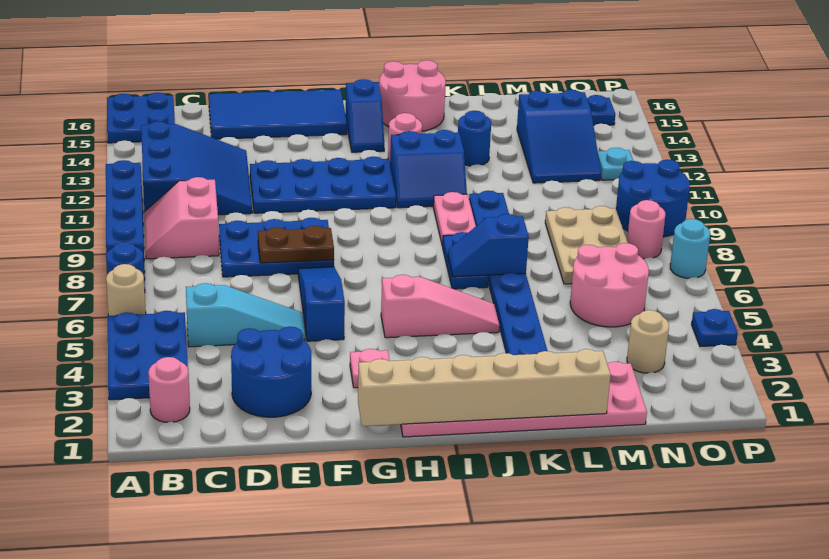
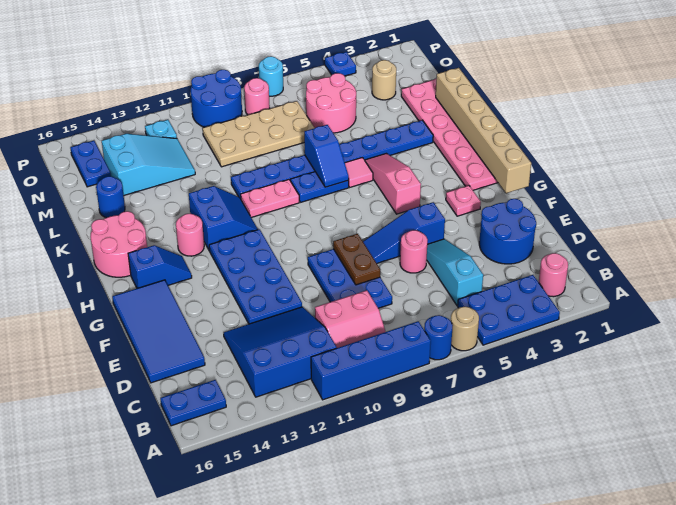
blue plate A15:B16 level 1 -> blue plate B15:B16 level 1
none -> pink round brick E6 level 1
none -> pink tile J6 level 1
blue round brick K13 level 1 -> blue round brick L15 level 1
tan plate M7:N9 level 1 -> tan plate M7:N10 level 1
blue slope M12:N14 level 1 top 14 -> cyan slope M12:N14 level 1 top 14

